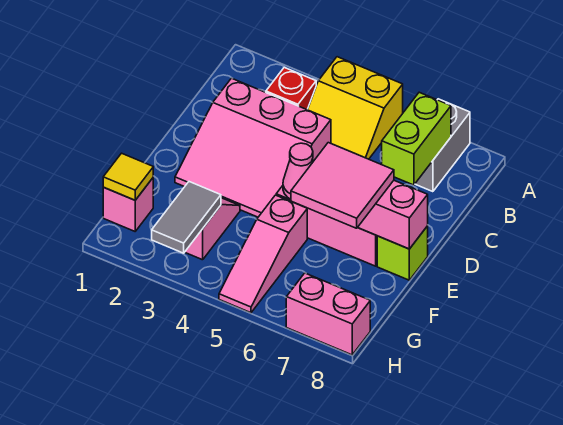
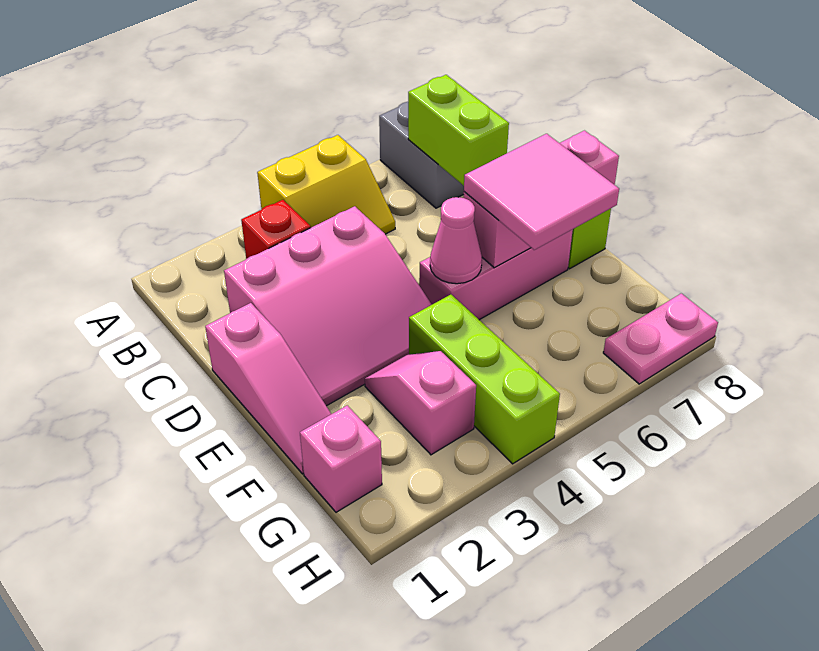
none -> lime brick F4:H4 level 1
pink slope F5:H5 level 1 top F -> pink slope D1:F1 level 1 top D
yellow tile G1 level 2 -> none
grey tile G3:H3 level 2 -> none
pink brick H7:H8 level 1 -> pink plate H7:H8 level 1

